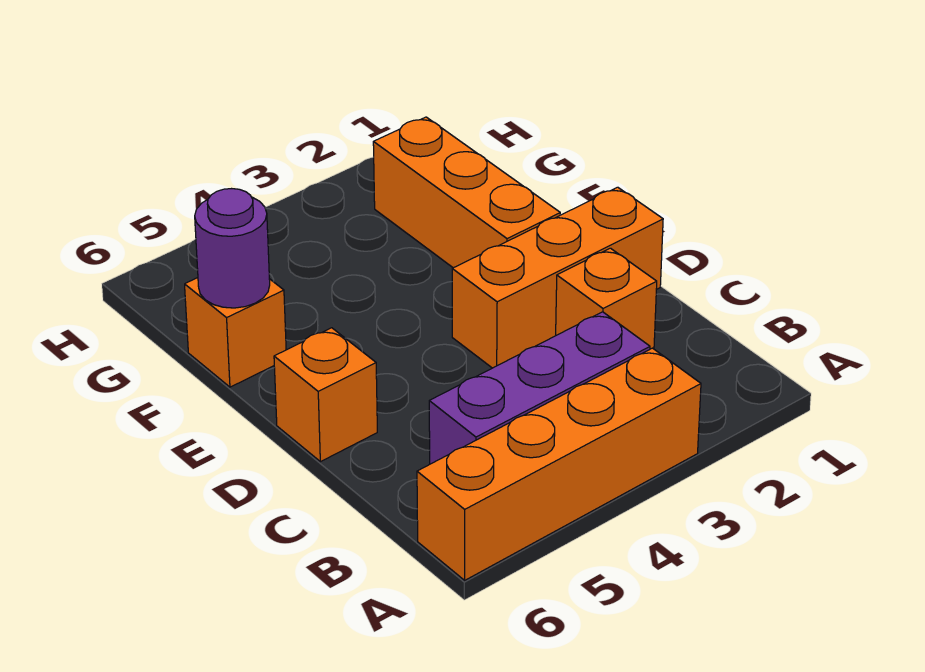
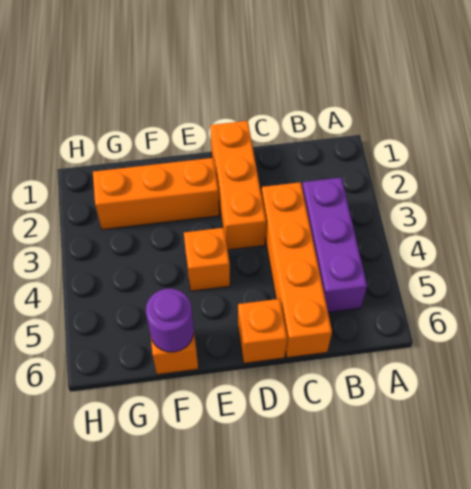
orange brick A3:A6 level 1 -> orange brick C3:C6 level 1
orange brick C2 level 1 -> orange brick E4 level 1

